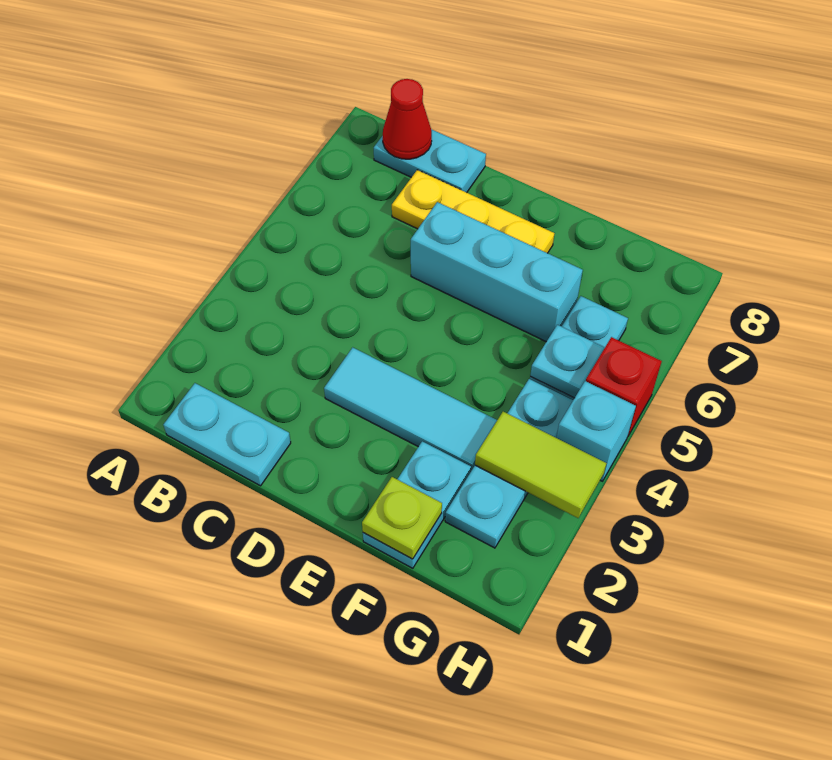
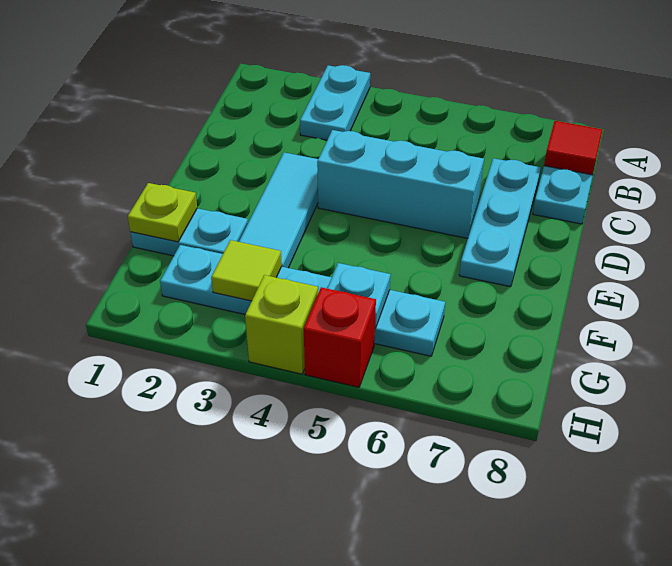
cyan plate B1:C1 level 1 -> cyan plate A3:B3 level 1
red cone B8 level 2 -> red tile B8 level 2
yellow plate C7:E7 level 1 -> cyan plate C7:E7 level 1
cyan brick D6:F6 level 1 -> cyan brick D4:D6 level 1
lime tile G3:H3 level 2 -> lime tile G3 level 2
cyan brick H4 level 1 -> lime brick H4 level 1

